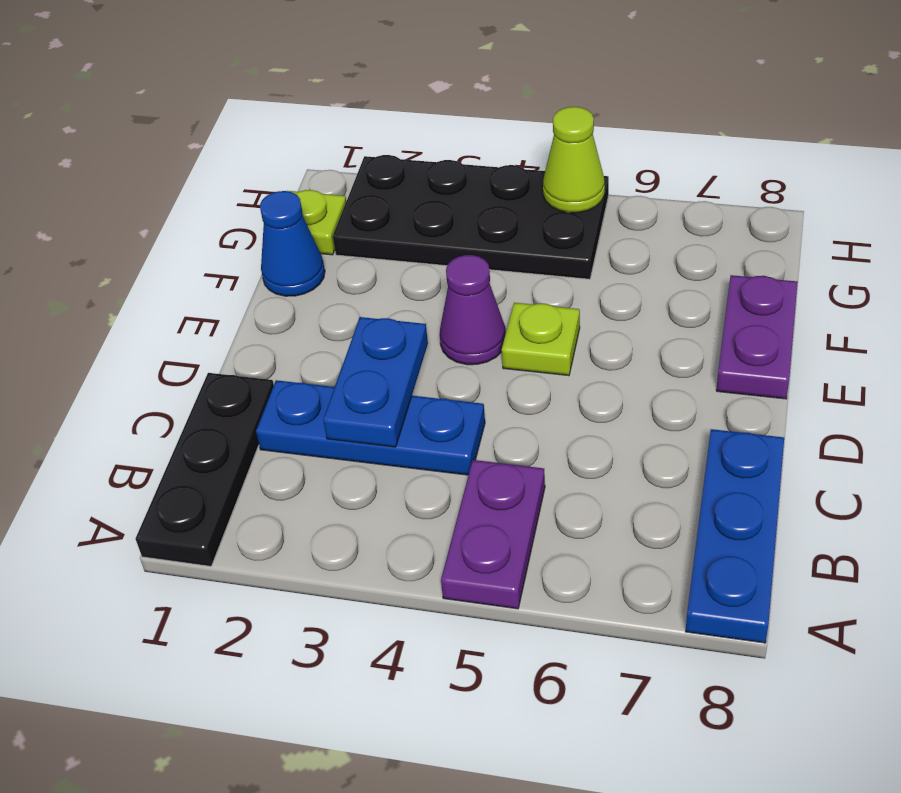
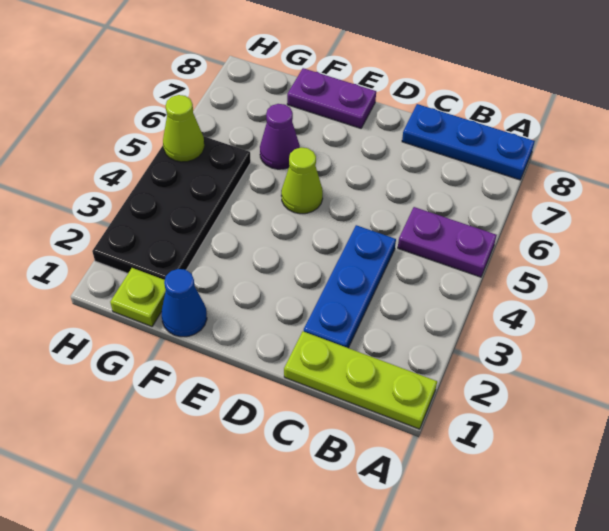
black plate A1:C1 level 1 -> lime plate A1:C1 level 1
blue plate C3:D3 level 2 -> none
purple cone E4 level 1 -> purple cone F6 level 1
lime plate E5 level 1 -> lime cone E5 level 1

